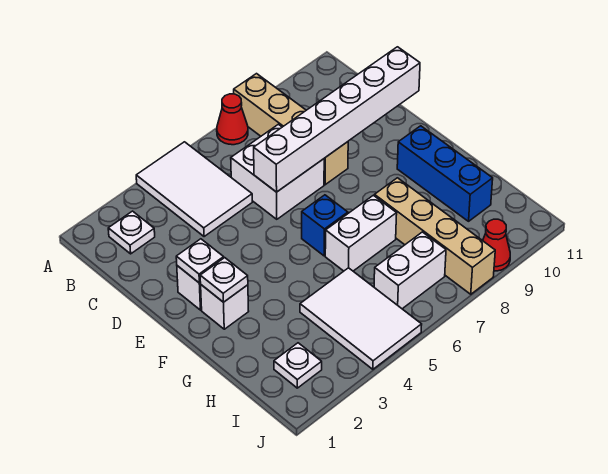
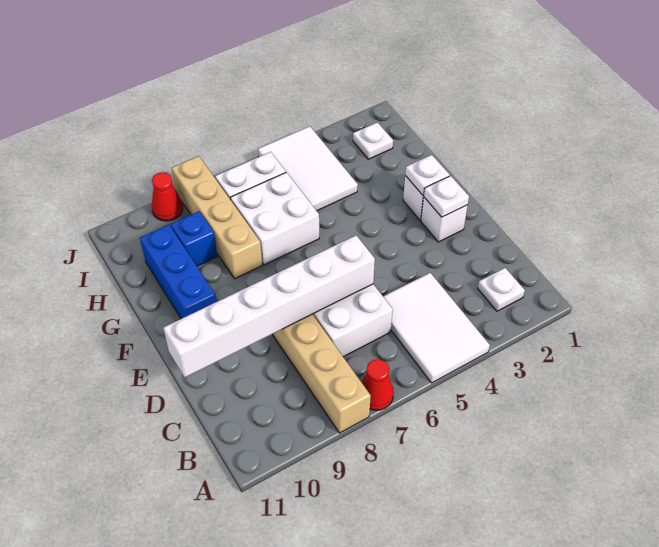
blue brick F6 level 1 -> blue brick H9 level 1
white brick G6:G7 level 1 -> white brick G6:H7 level 1

